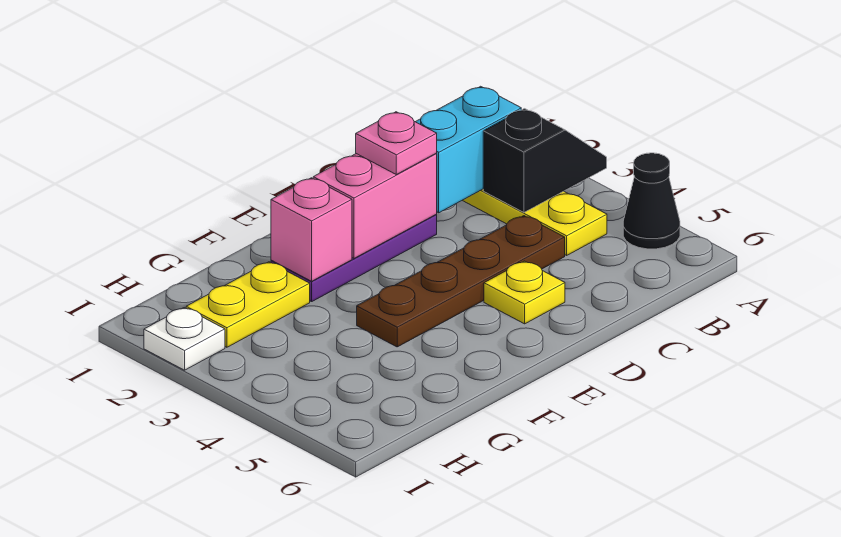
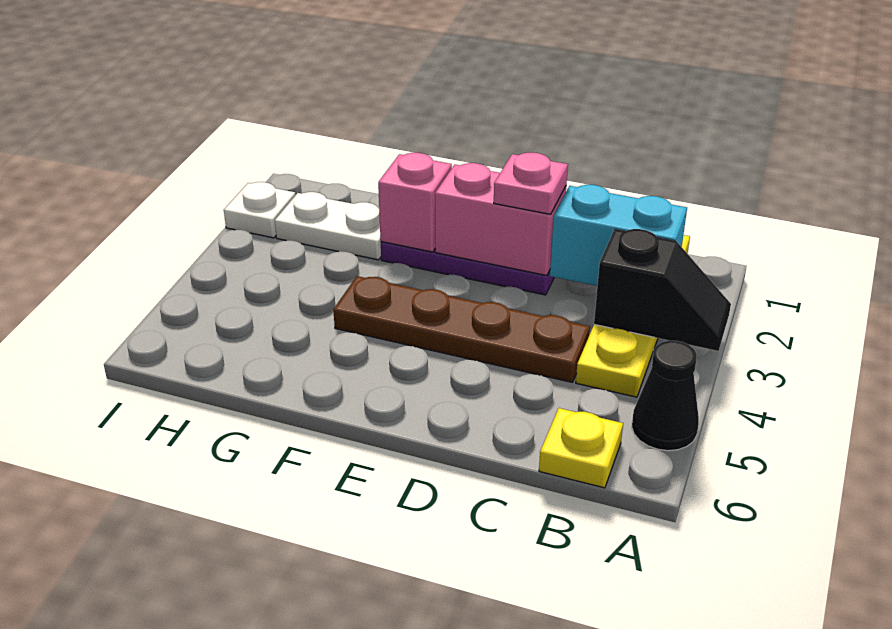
yellow plate D5 level 1 -> yellow plate B6 level 1
yellow plate G2:H2 level 1 -> white plate G2:H2 level 1

